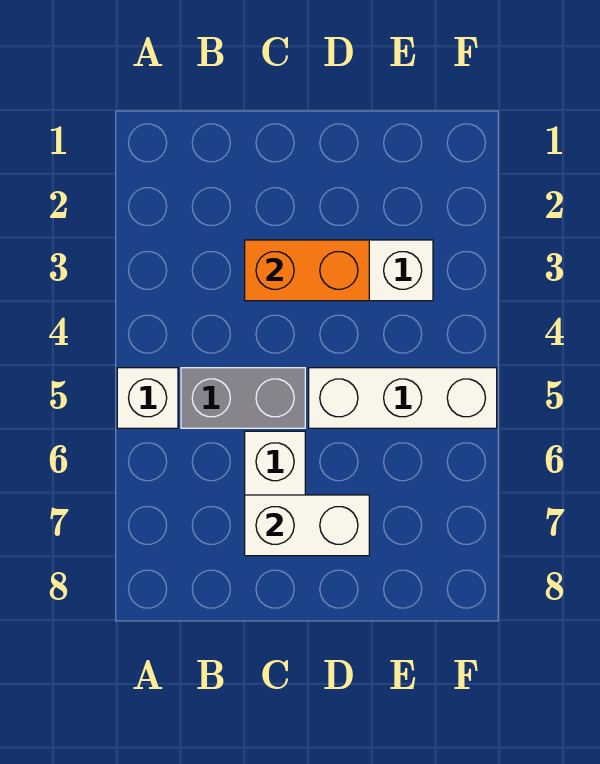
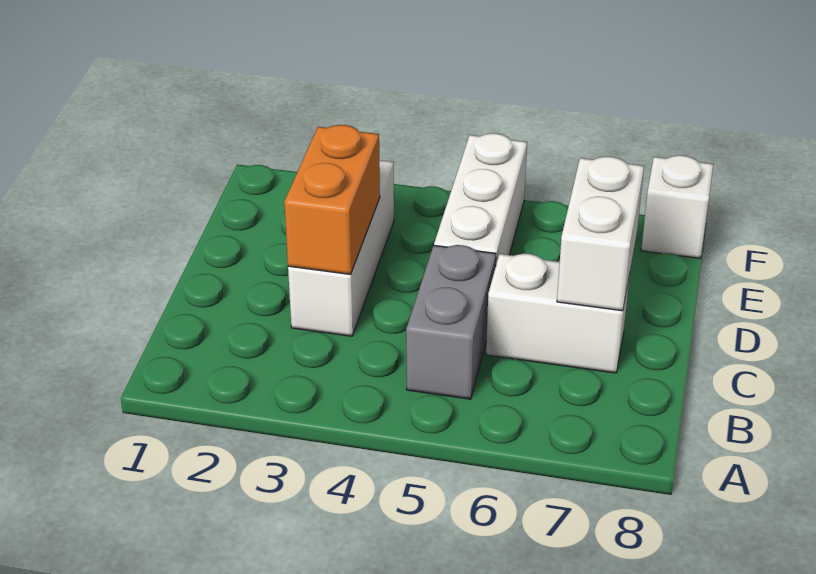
white brick A5 level 1 -> white brick F8 level 1

